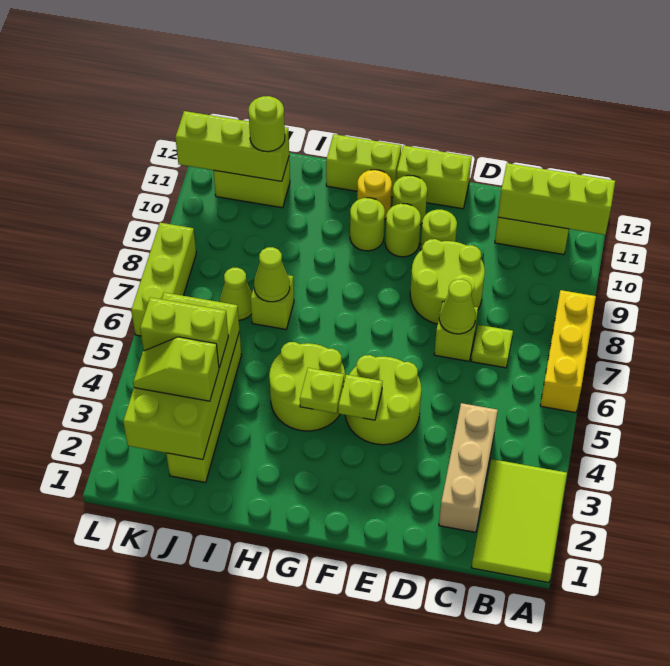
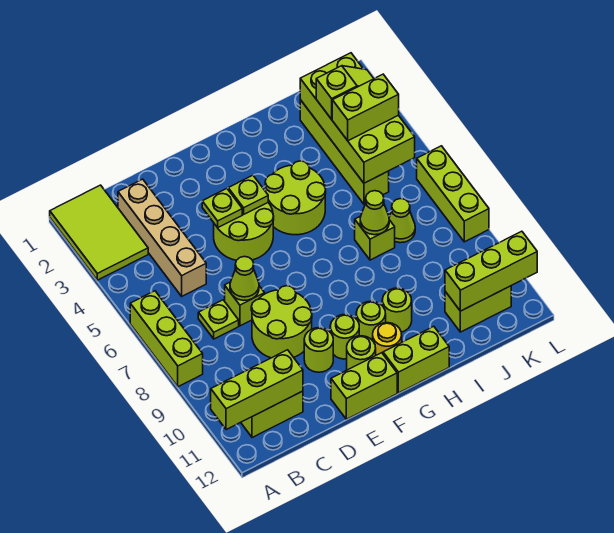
yellow brick A6:A8 level 1 -> lime brick A6:A8 level 1
tan brick C2:C4 level 1 -> tan brick C2:C5 level 1
lime plate G4 level 2 -> lime plate E4 level 2
lime round brick J11 level 3 -> lime round brick H10 level 1

